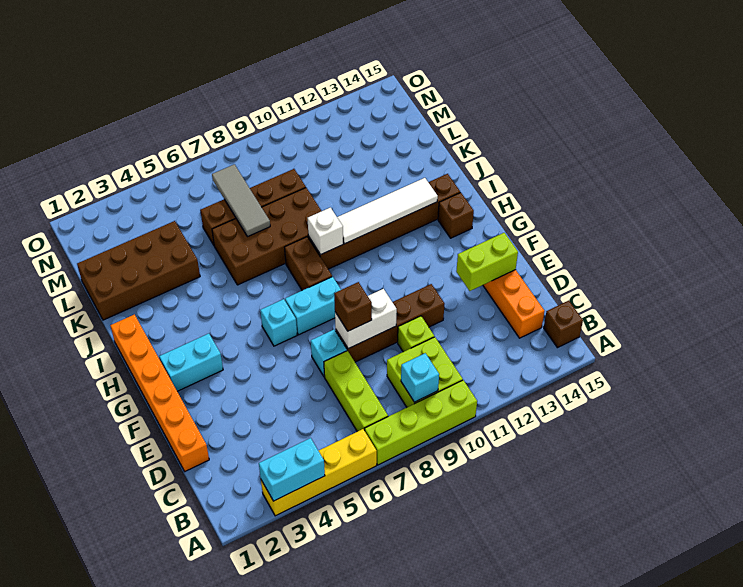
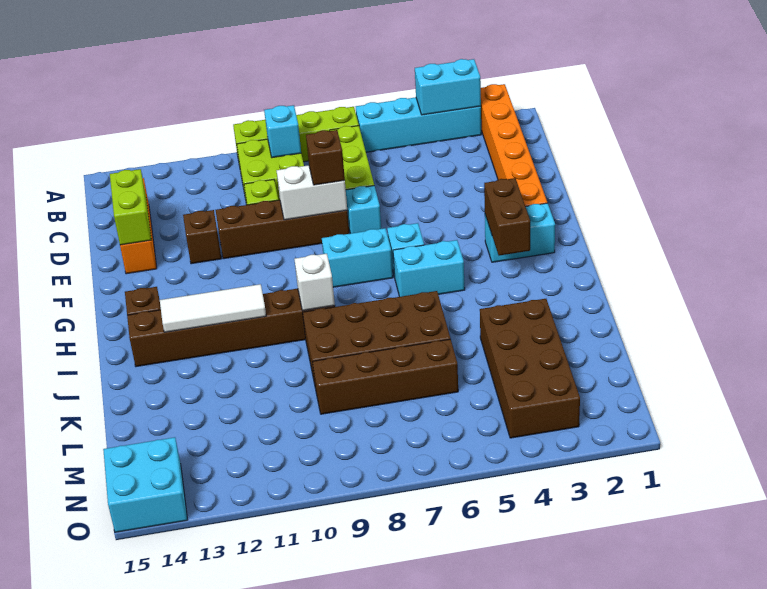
yellow brick A3:A6 level 1 -> cyan brick A3:A6 level 1
brown brick B15 level 1 -> brown brick E12 level 1
orange brick D1:I1 level 1 -> orange brick A2:F2 level 1
lime brick E13:E14 level 2 -> lime brick D14:E14 level 2
none -> cyan brick H5:H6 level 1
brown brick H8:I8 level 1 -> brown brick G3:H3 level 2
white tile I10:I13 level 2 -> white tile I11:I13 level 2
brown brick K1:L4 level 1 -> brown brick K3:N4 level 1
grey tile K7:M7 level 2 -> none
none -> cyan brick N14:O15 level 1

